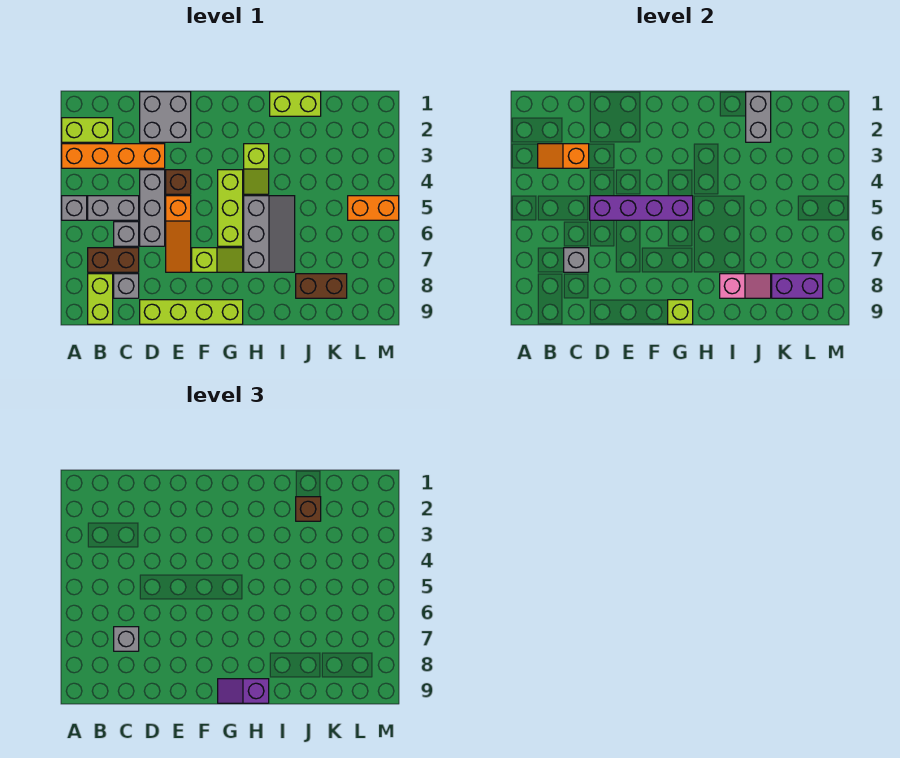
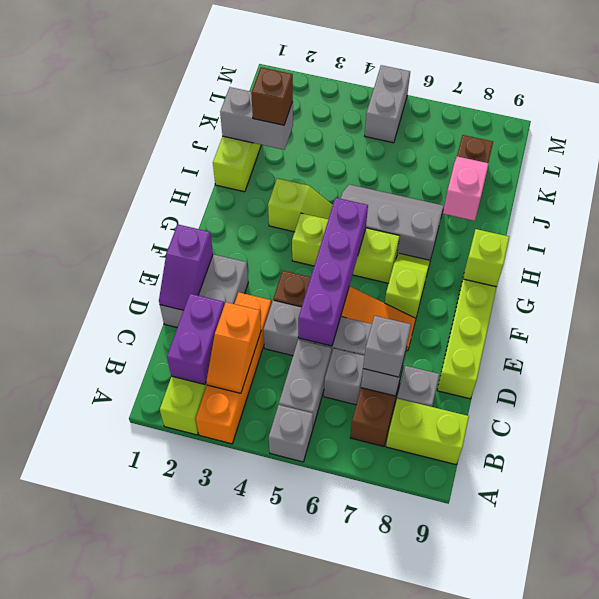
purple slope G9:H9 level 3 top H -> purple slope D1:E1 level 2 top E
purple brick K8:L8 level 2 -> purple brick B2:C2 level 2
orange brick L5:M5 level 1 -> grey brick L5:M5 level 1

